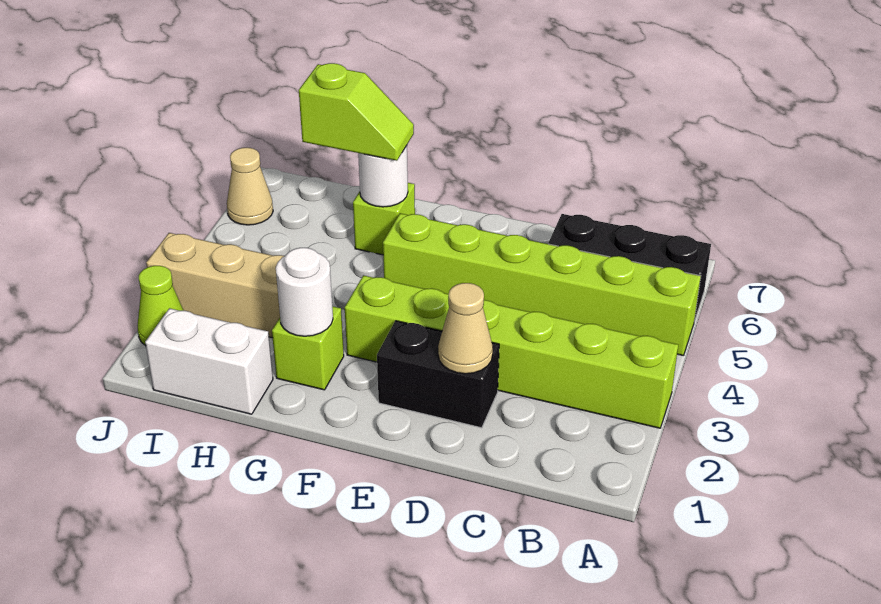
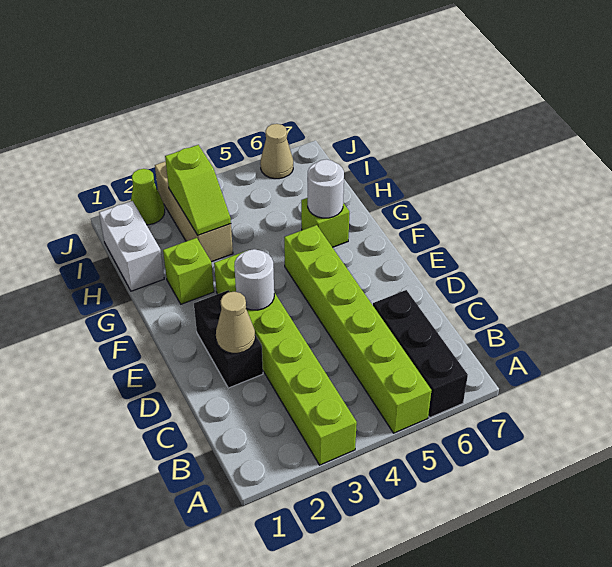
white round brick G2 level 2 -> white round brick E3 level 2
lime slope G6:H6 level 3 top H -> lime slope H3:I3 level 2 top I

